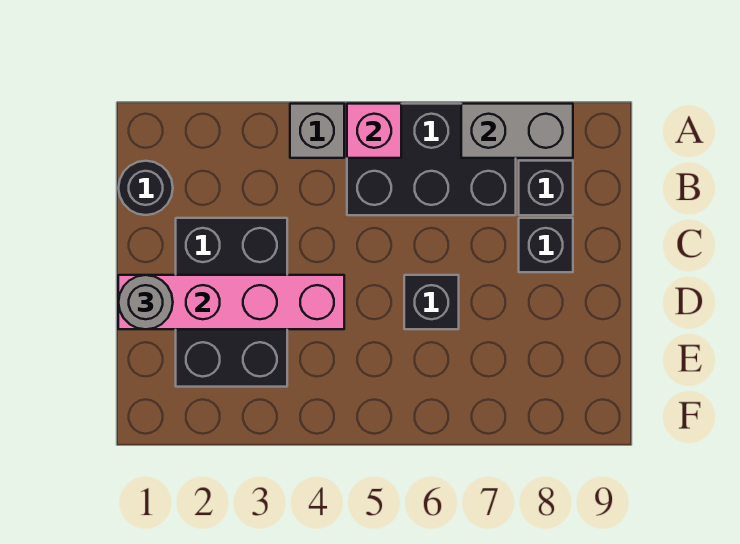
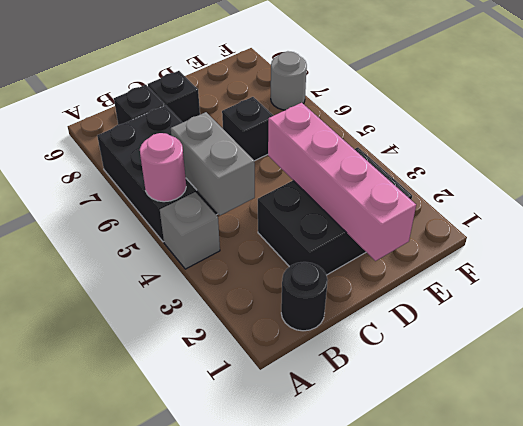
pink brick A5 level 2 -> pink round brick A5 level 2
grey brick A7:A8 level 2 -> grey brick B4:B5 level 2
grey round brick D1 level 3 -> grey round brick F7 level 1

